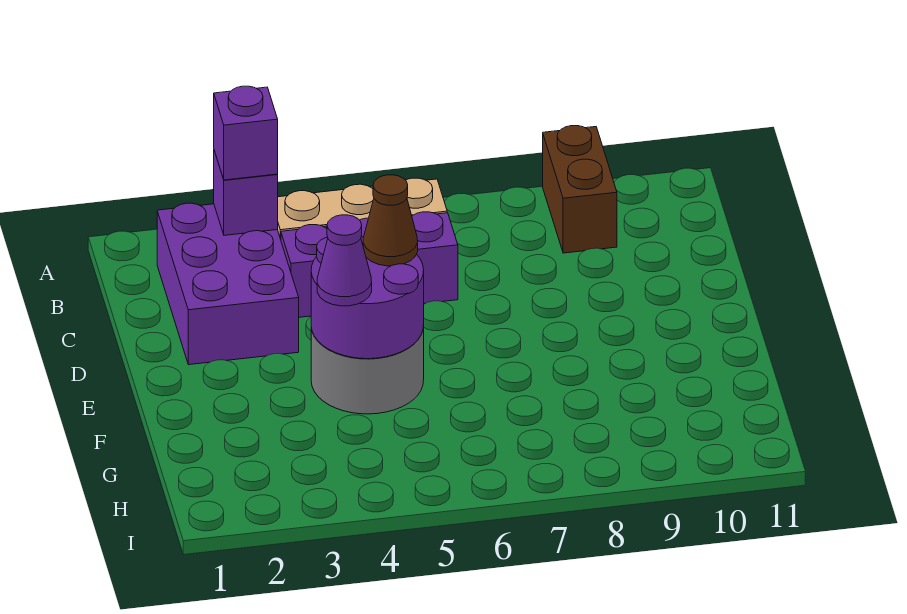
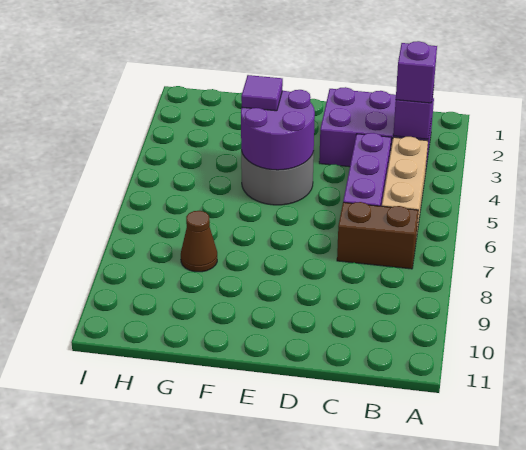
brown brick A9:B9 level 1 -> brown brick B7:C7 level 1
brown cone E5 level 3 -> brown cone G8 level 1
purple cone F4 level 3 -> purple tile F4 level 3

